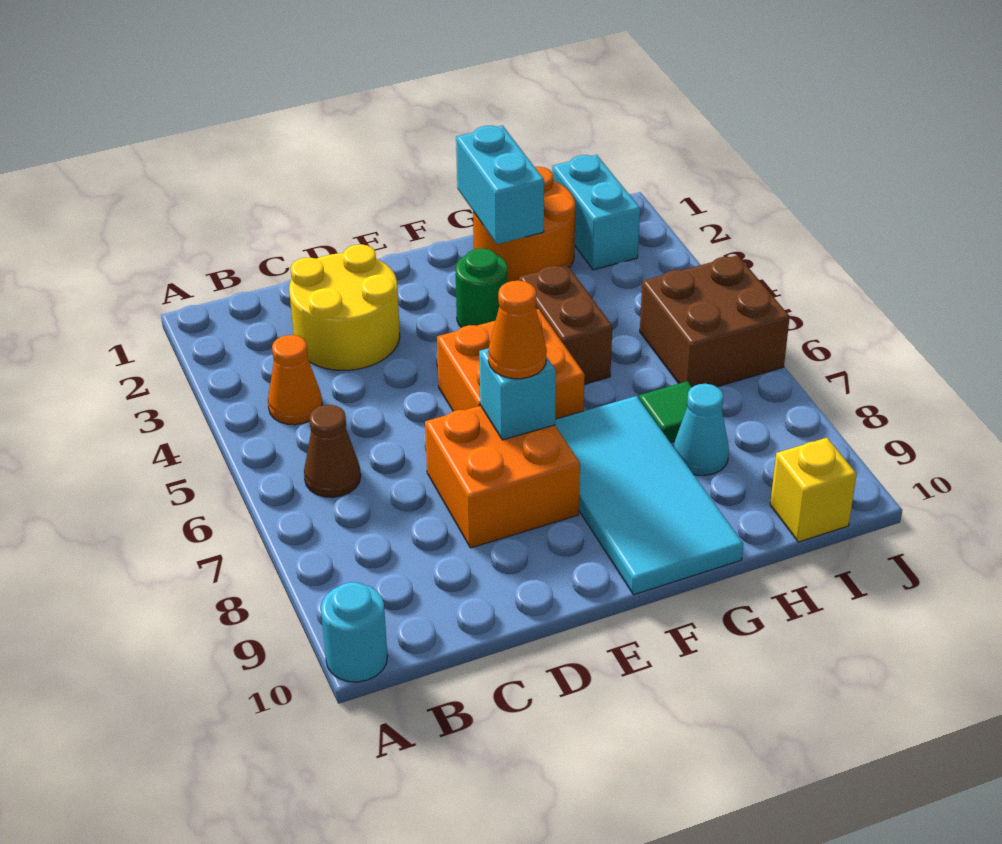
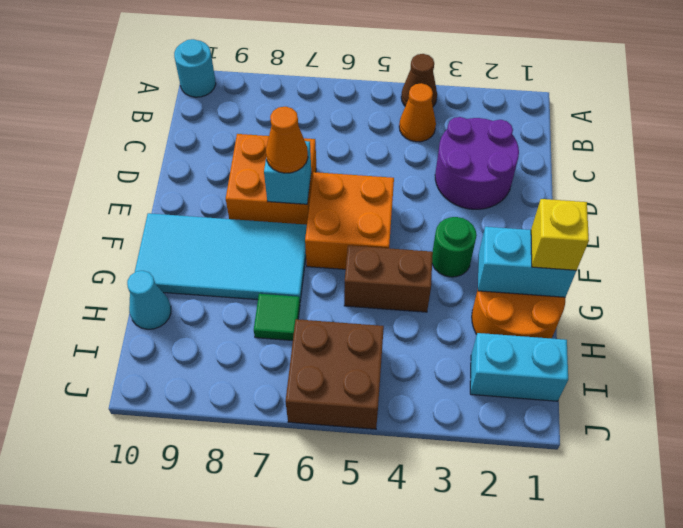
brown cone B6 level 1 -> brown cone A4 level 1
yellow round brick C2:D3 level 1 -> purple round brick C2:D3 level 1
cyan cone H8 level 1 -> cyan cone H10 level 1
yellow brick I10 level 1 -> yellow brick G1 level 3

